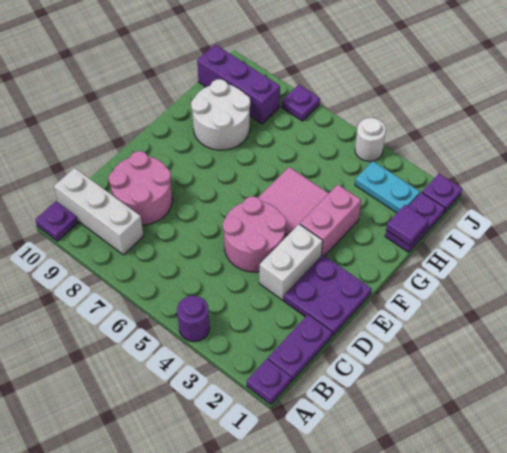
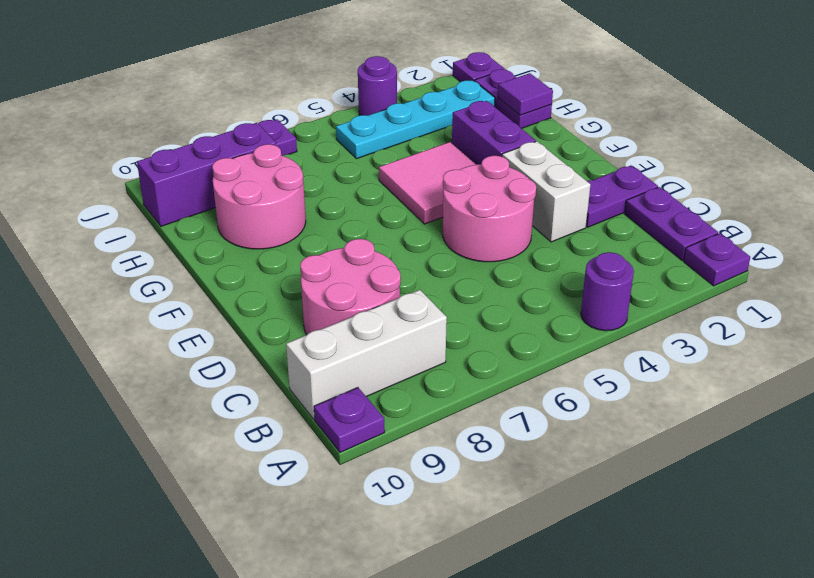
purple plate D1:E2 level 1 -> purple plate D1:D2 level 1
pink brick F3:G3 level 1 -> purple brick F3:G3 level 1
white round brick G8:H9 level 1 -> pink round brick G8:H9 level 1
cyan plate I2:I3 level 1 -> cyan plate I2:I5 level 1
white round brick J4 level 1 -> purple round brick J4 level 1

